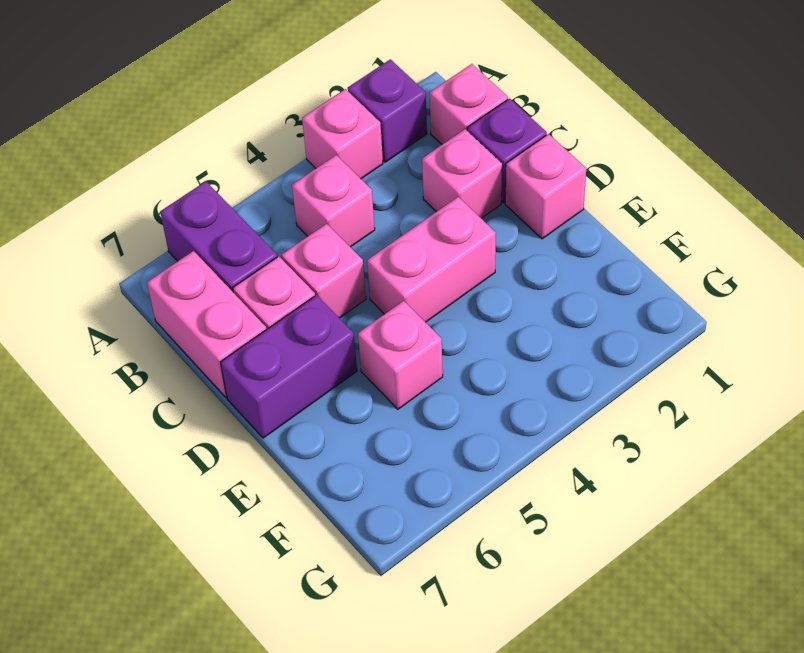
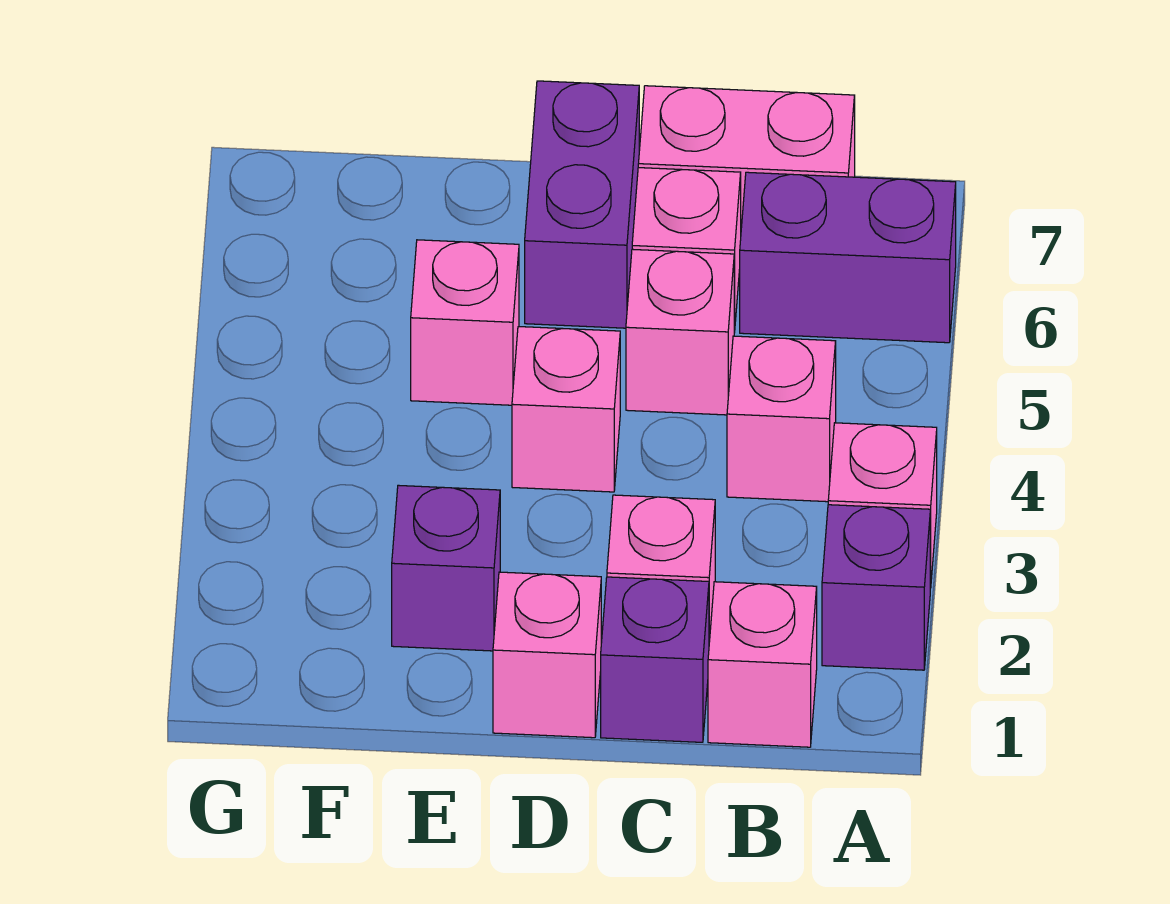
pink brick D3:D4 level 1 -> pink brick D4 level 1
none -> purple brick E2 level 1

